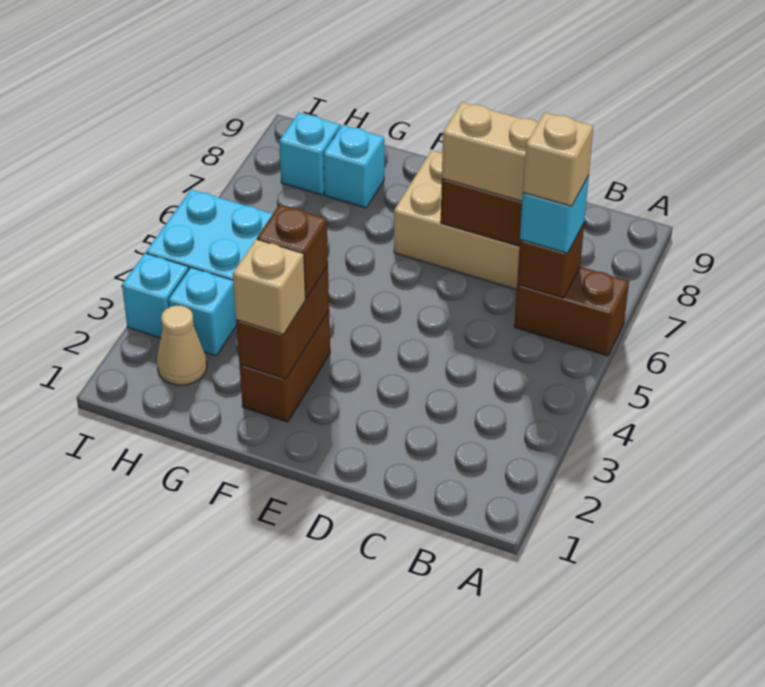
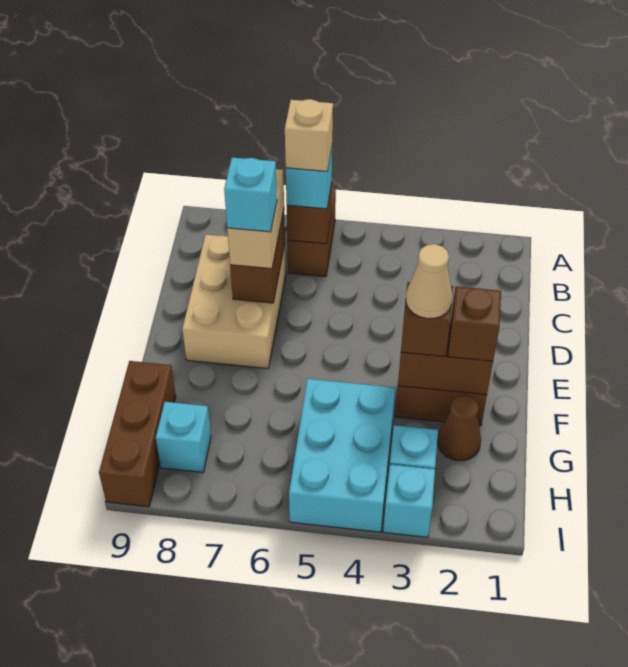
tan brick F2 level 3 -> brown brick F2 level 3
none -> brown cone G2 level 1
cyan brick G8 level 1 -> cyan brick D7 level 4
none -> brown brick G9:I9 level 1
tan cone H2 level 1 -> tan cone F3 level 4

